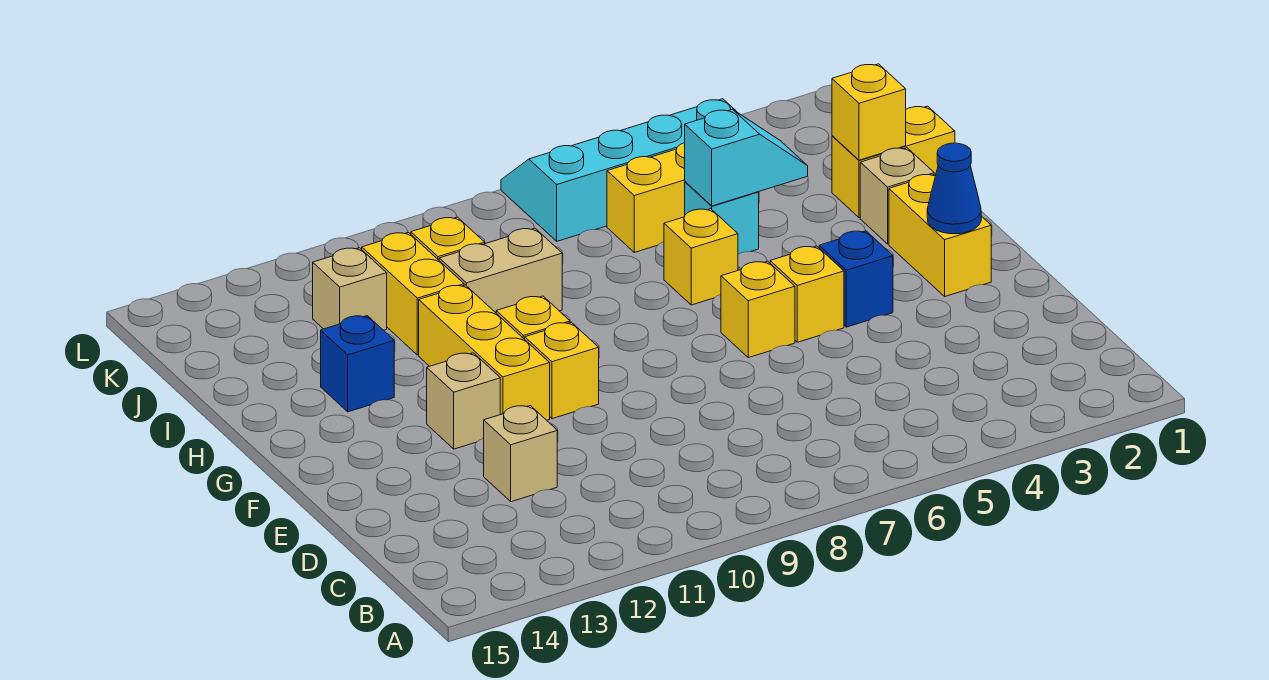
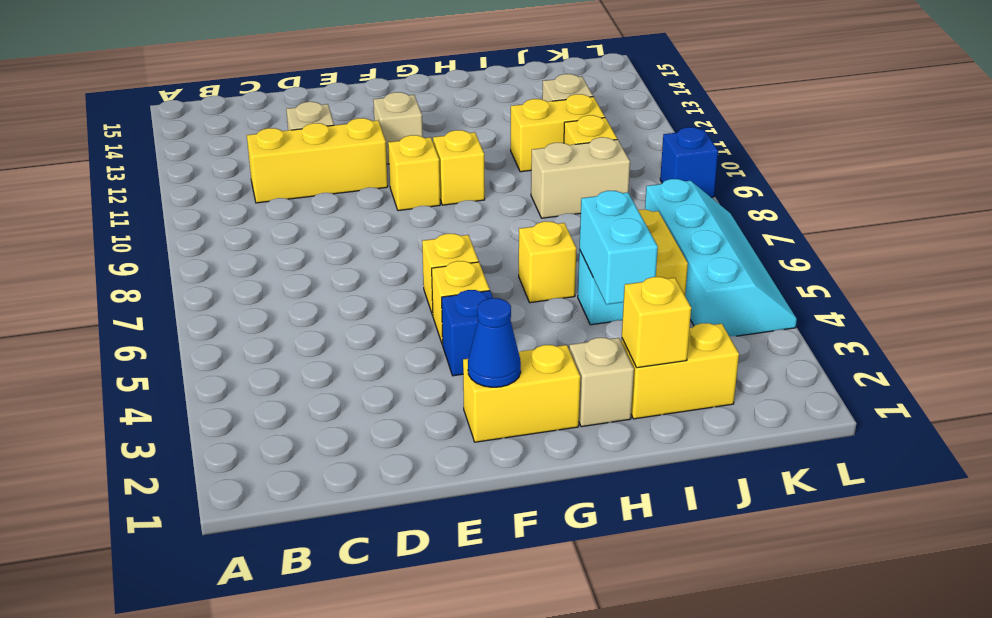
yellow brick F11:H11 level 1 -> yellow brick C11:E11 level 1
blue brick H13 level 1 -> blue brick L9 level 1
yellow brick I1:I2 level 1 -> yellow brick I2:J2 level 1
cyan slope I4:I5 level 2 top 5 -> cyan brick I4:I5 level 2
tan brick I9:I10 level 1 -> tan brick I9:J9 level 1

